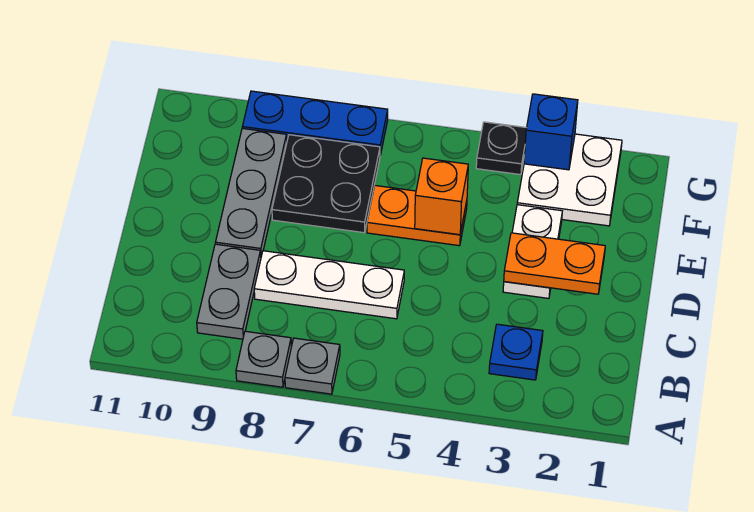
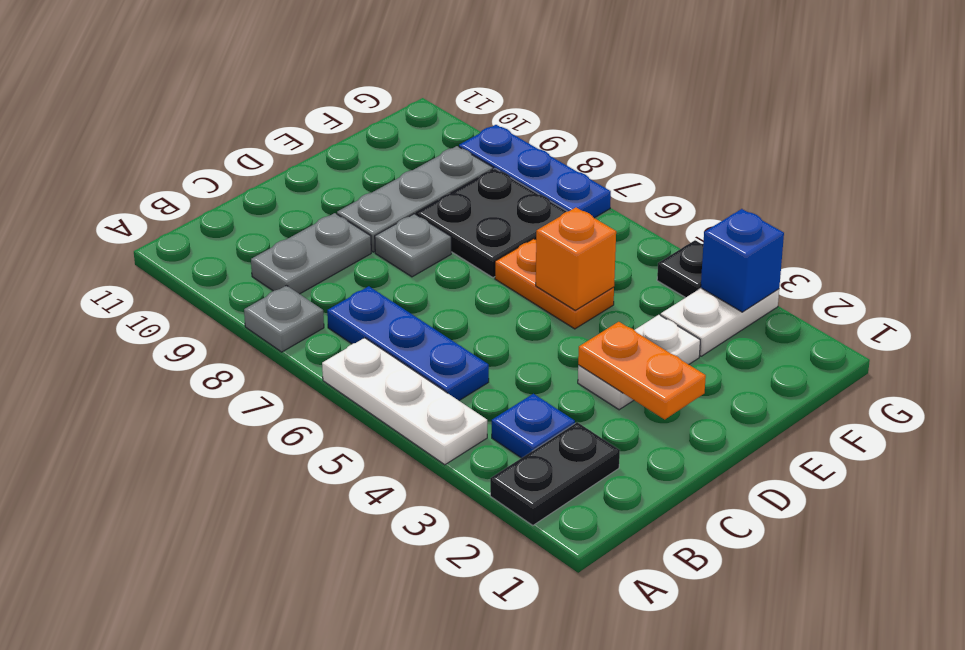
none -> black plate A2:B2 level 1
grey plate A7 level 1 -> grey plate D8 level 1
none -> blue plate B5:B7 level 1
white plate C6:C8 level 1 -> white plate A4:A6 level 1
white plate F2:G3 level 1 -> white plate F3:G3 level 1

